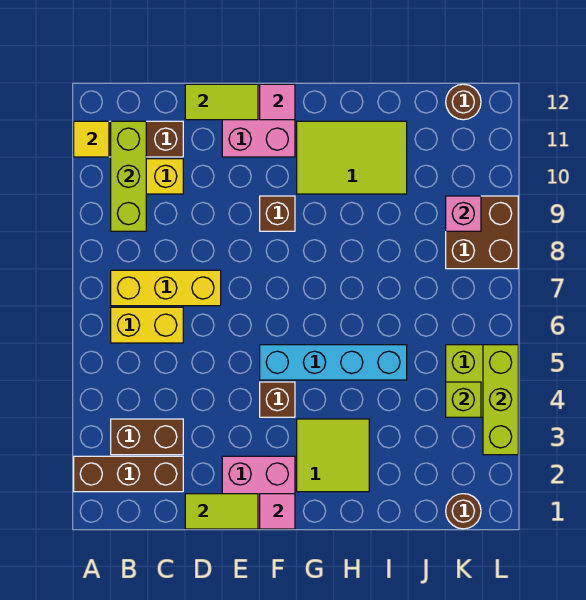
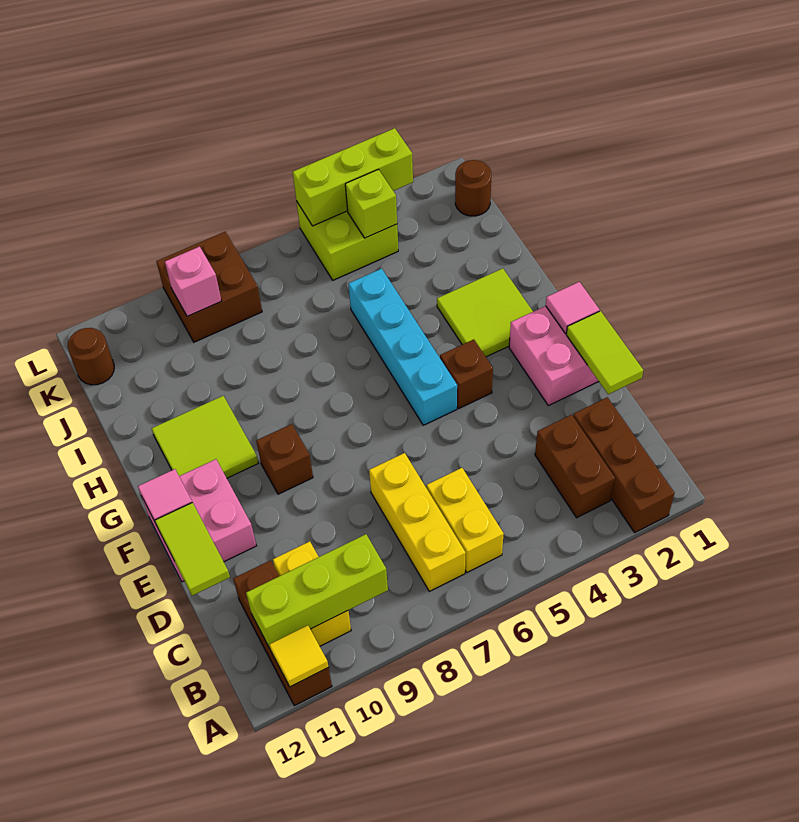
lime tile G10:I11 level 1 -> lime tile G10:H11 level 1

